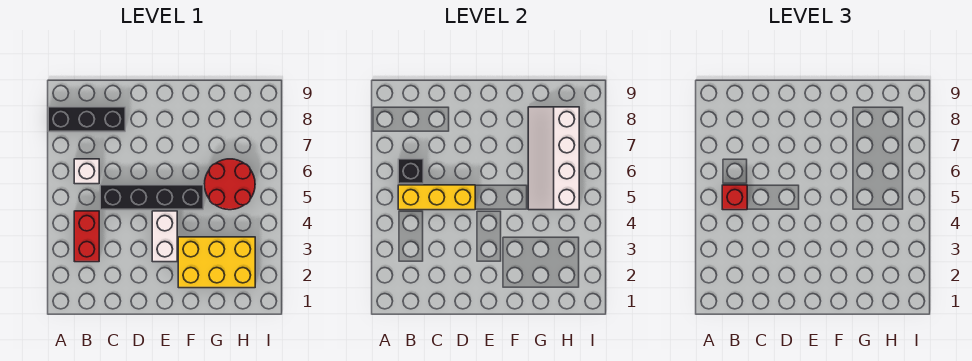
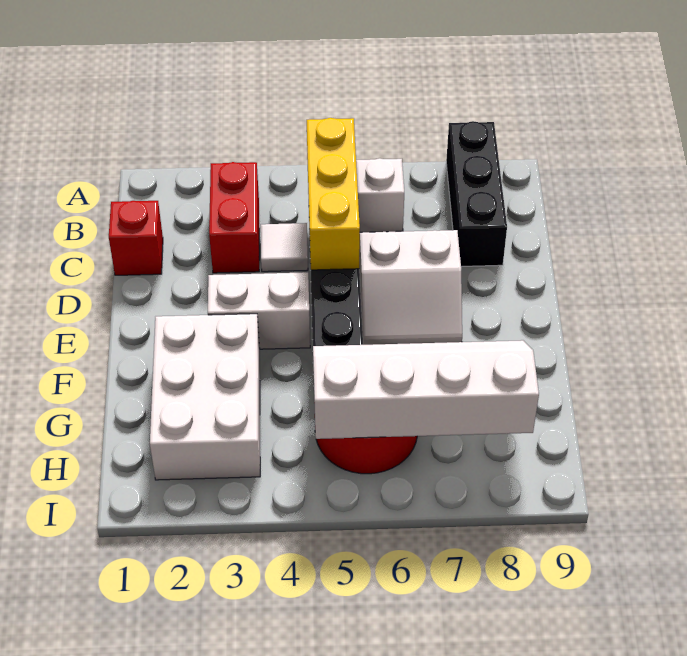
red brick B3:B4 level 1 -> red brick B3:C3 level 1
red brick B5 level 3 -> red brick C1 level 1
black brick B6 level 2 -> none
none -> white tile C4 level 1
none -> white slope D6:E7 level 1 top D
yellow brick F2:H3 level 1 -> white brick F2:H3 level 1

